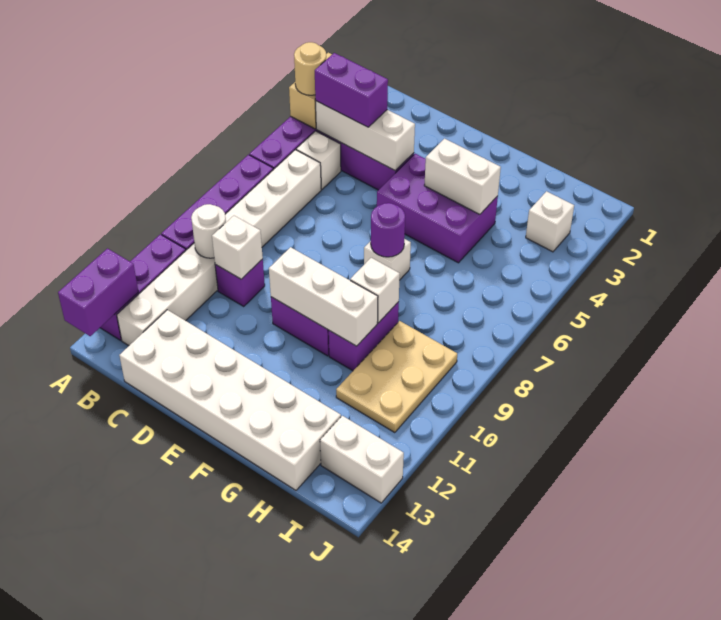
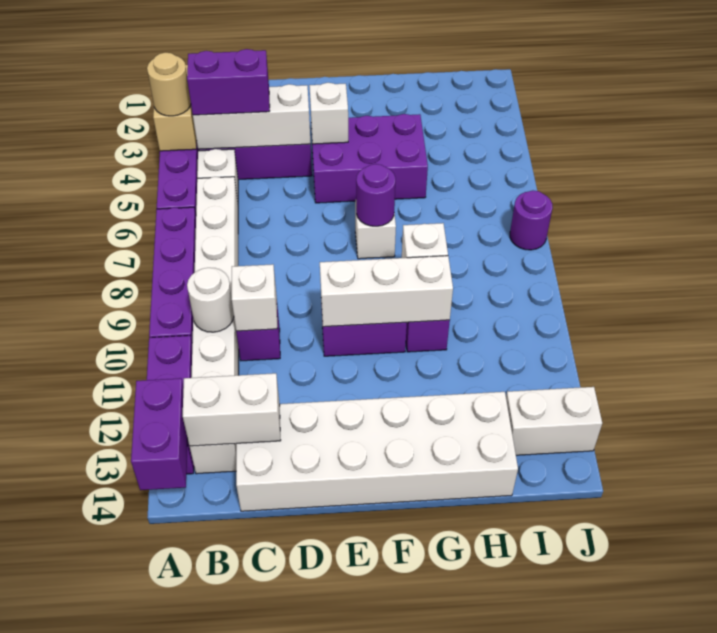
white brick F4:G4 level 2 -> white brick B13:C13 level 2
tan plate H9:I11 level 1 -> none
white brick I3 level 1 -> white brick E4 level 2
none -> purple round brick J7 level 1

